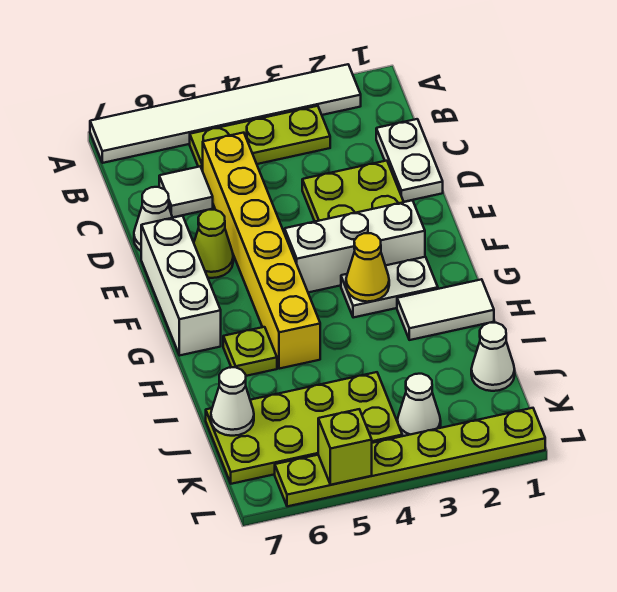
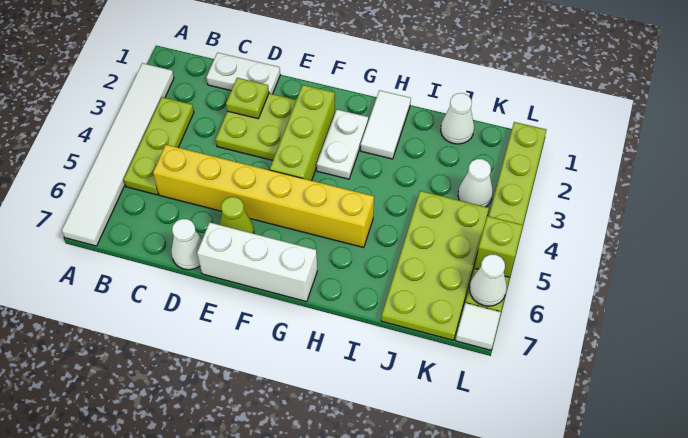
white tile C6 level 1 -> white tile L7 level 1
white brick F2:F4 level 1 -> lime brick F2:F4 level 1
yellow cone G3 level 2 -> none
lime plate H6 level 1 -> lime plate D2 level 2
white cone J7 level 2 -> white cone L6 level 2

